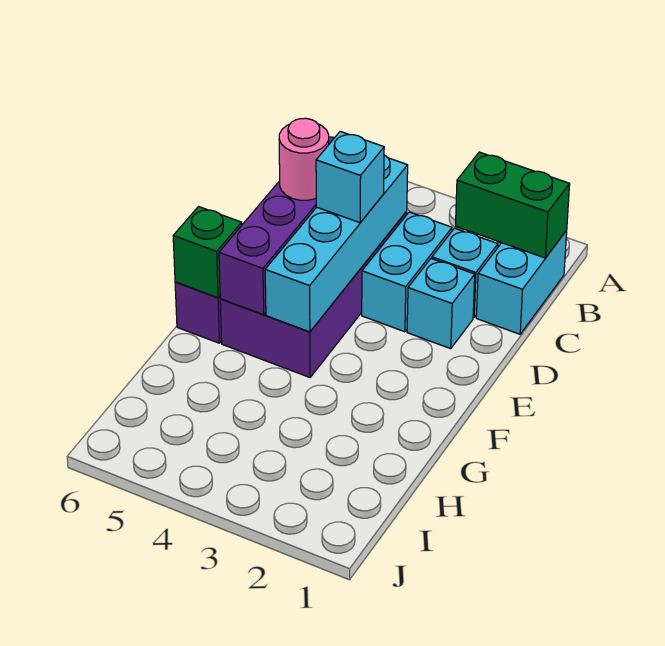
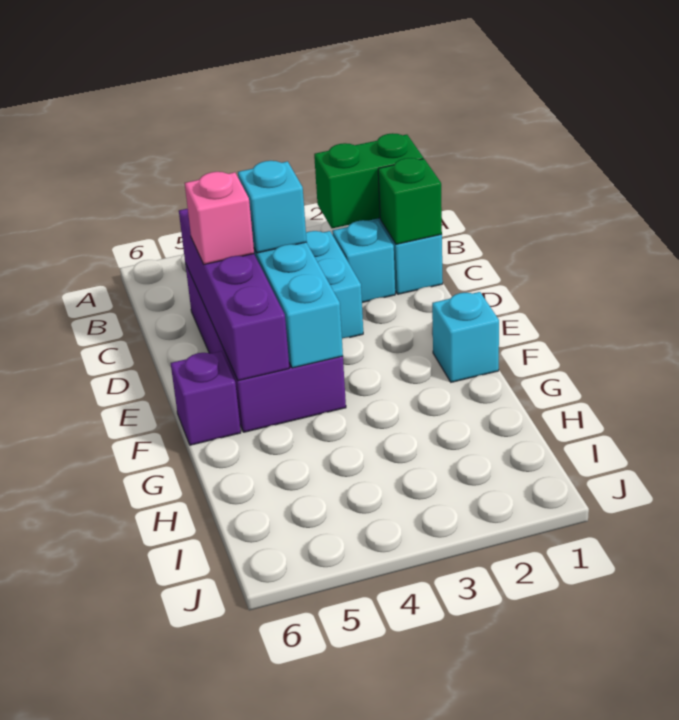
cyan brick D2 level 1 -> cyan brick F1 level 1
pink round brick D5 level 3 -> pink brick D5 level 3
green brick F6 level 2 -> green brick C1 level 2

